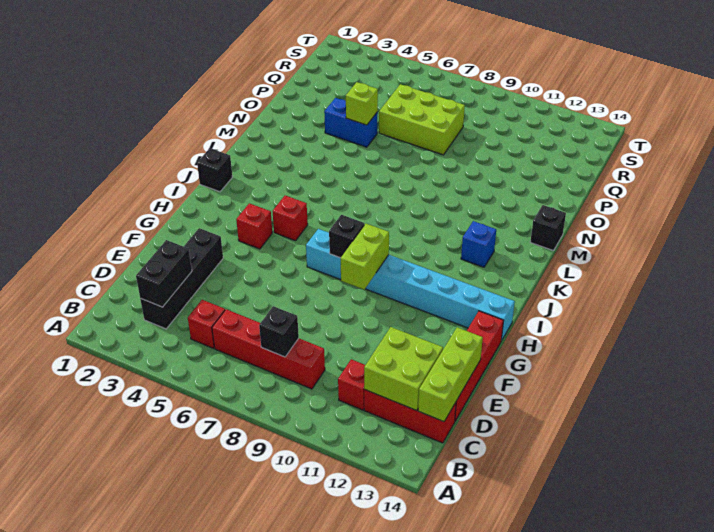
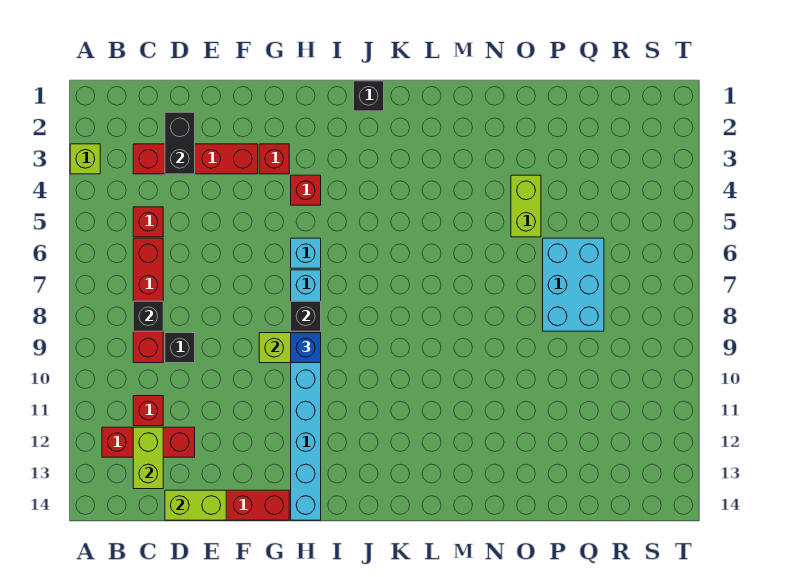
black brick C3:F3 level 1 -> red brick C3:F3 level 1
black brick C3:D3 level 2 -> black brick D2:D3 level 2
red brick C12:C14 level 1 -> red brick B12:D12 level 1
lime brick C12:D13 level 2 -> lime brick C12:C13 level 2
lime brick C14:E14 level 2 -> lime brick D14:E14 level 2
none -> cyan brick H6 level 1
red brick I5 level 1 -> red brick G3 level 1
blue brick K12 level 1 -> blue brick H9 level 3
black brick M14 level 1 -> black brick D9 level 1
blue brick O4:O5 level 1 -> lime brick O4:O5 level 1
lime brick O5 level 2 -> lime brick A3 level 1
lime brick P6:Q8 level 1 -> cyan brick P6:Q8 level 1

